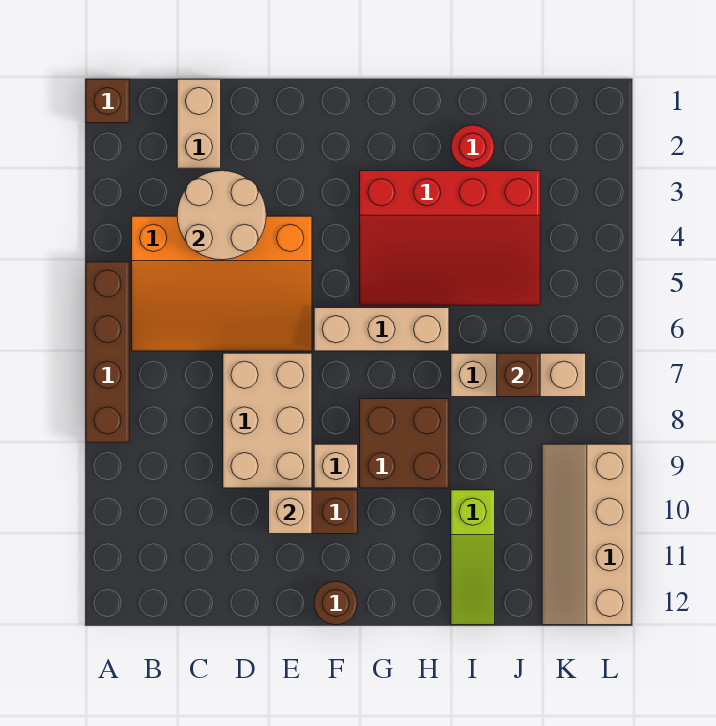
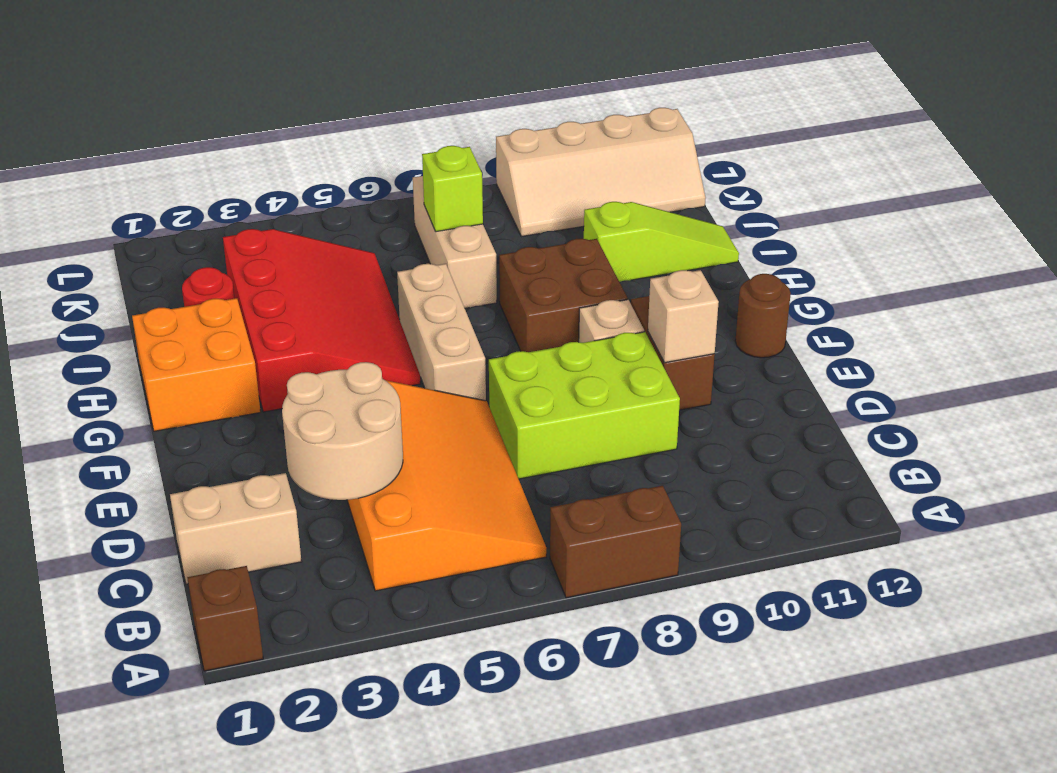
brown brick A5:A8 level 1 -> brown brick A7:A8 level 1
tan brick D7:E9 level 1 -> lime brick D7:E9 level 1
none -> orange brick G1:H2 level 1
brown brick J7 level 2 -> lime brick J7 level 2

